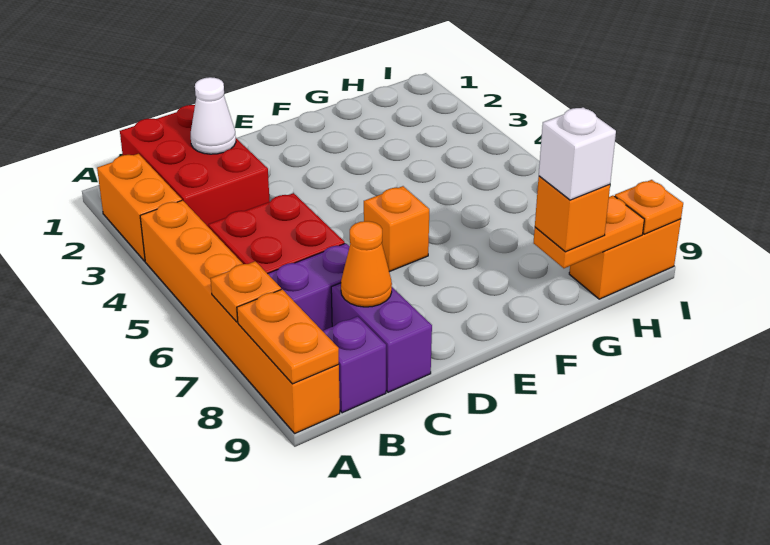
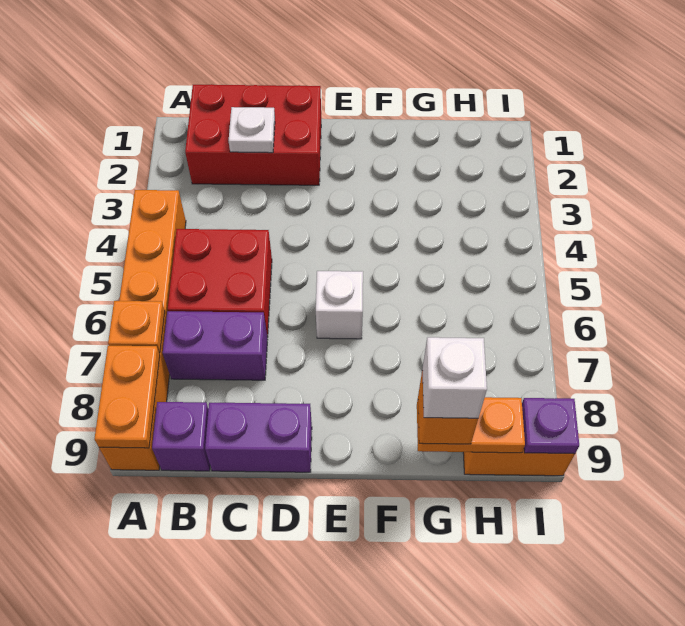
orange brick A2:A3 level 1 -> none
red brick B1:C3 level 1 -> red brick B1:D2 level 1
white cone C2 level 2 -> white plate C2 level 2
purple brick C8:C9 level 1 -> purple brick C9:D9 level 1
orange cone C8 level 2 -> none
orange brick E6 level 1 -> white brick E6 level 1
orange plate I9 level 2 -> purple plate I9 level 2

